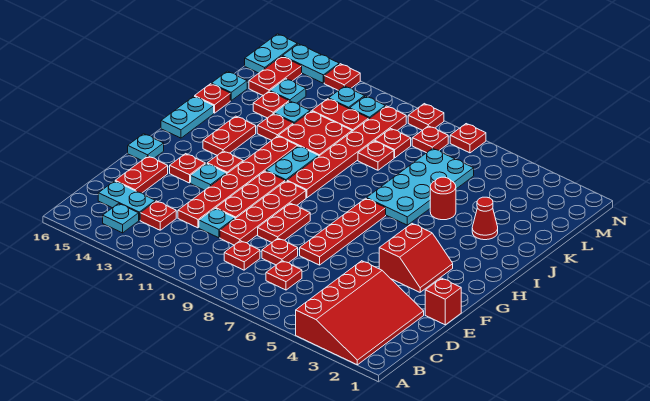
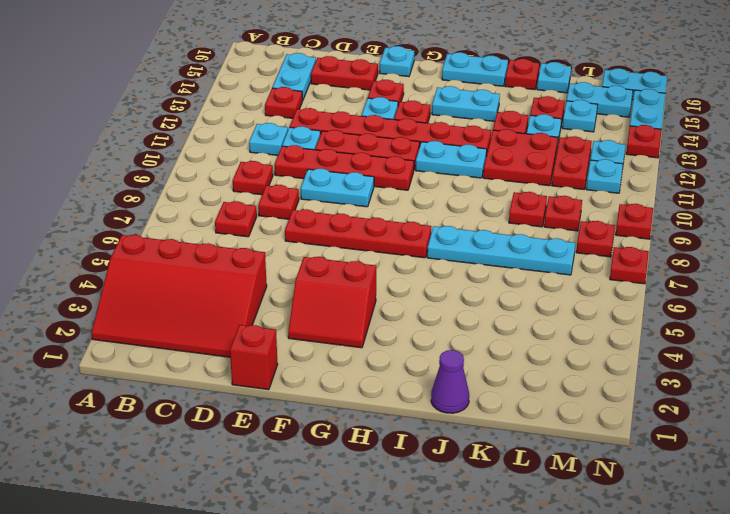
cyan plate B14 level 1 -> cyan plate C11 level 1
red plate E9:F9 level 1 -> cyan plate E9:F9 level 1
red plate H10:M10 level 1 -> none
red plate H14:I14 level 1 -> cyan plate H14:I14 level 1
cyan plate I6:L7 level 1 -> cyan plate I7:L7 level 1
none -> purple cone J1 level 1
red cone J3 level 1 -> none
red round brick J5 level 1 -> none
red plate L15:M15 level 1 -> cyan plate L15:M15 level 1

